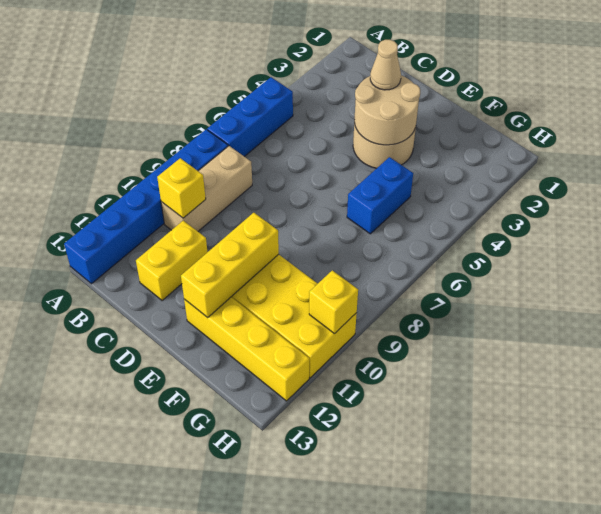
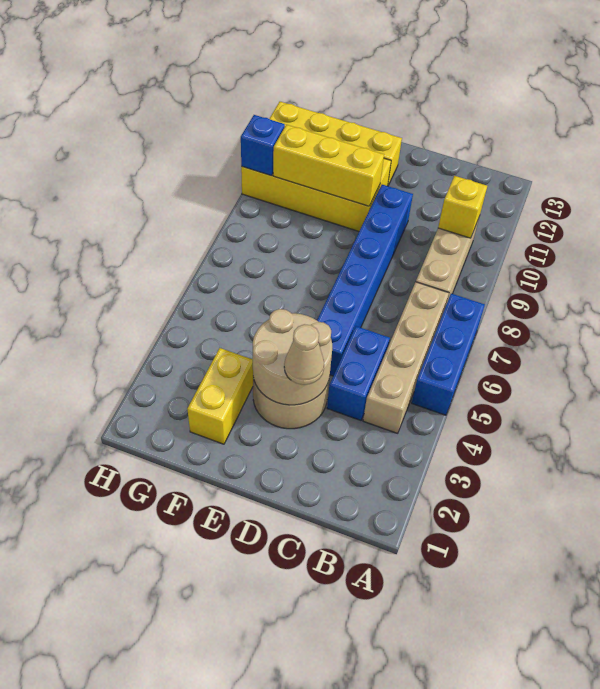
blue brick A8:A13 level 1 -> blue brick D5:D10 level 1
none -> tan brick B4:B7 level 1
yellow brick C11:C12 level 1 -> yellow brick F2:F3 level 1
yellow brick E10:E12 level 2 -> yellow brick E10:G10 level 2
blue brick F5:F6 level 1 -> blue brick C4:C5 level 1
yellow brick H10 level 2 -> blue brick H10 level 2

